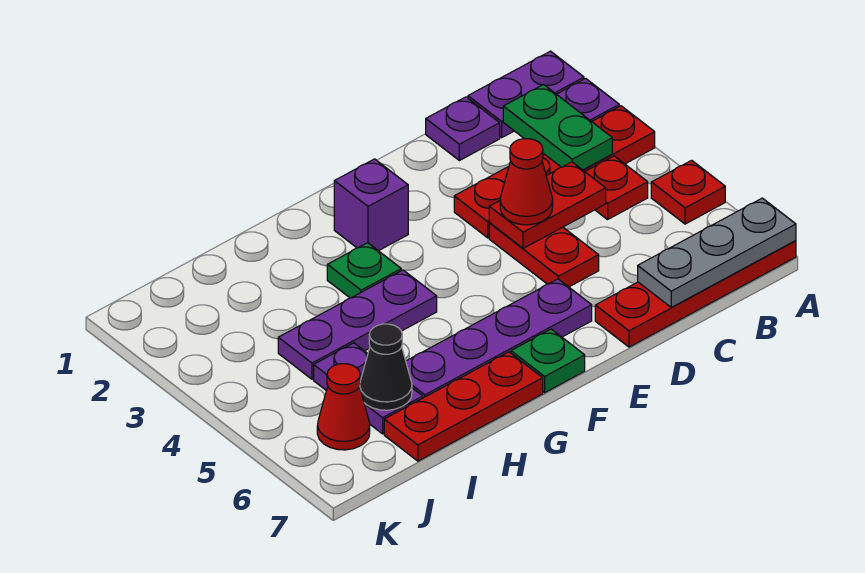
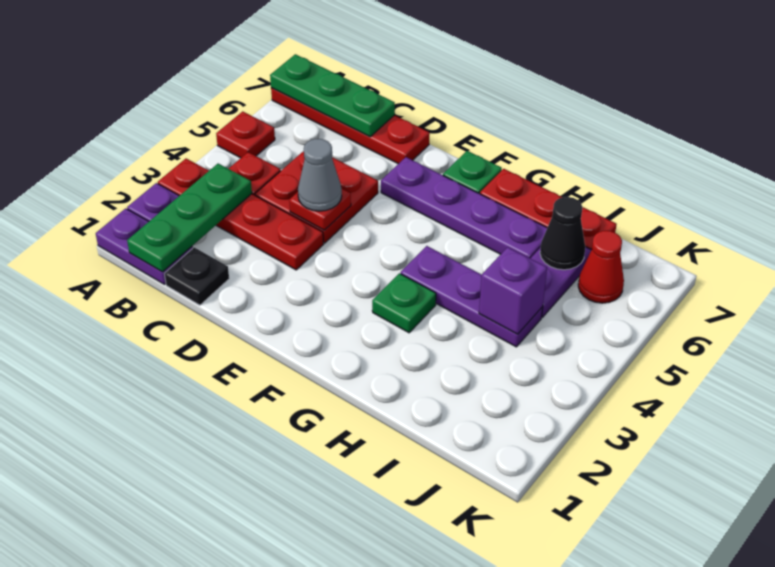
grey plate A7:C7 level 2 -> green plate A7:C7 level 2
green plate B2:B3 level 2 -> green plate B1:B3 level 2
purple plate C1 level 1 -> black plate C1 level 1
red plate C4:D4 level 2 -> red plate D4 level 2
red plate D4:D5 level 1 -> red plate C4:D5 level 1
red cone D4 level 3 -> grey cone D4 level 3
purple brick F2 level 1 -> purple brick I4 level 2

